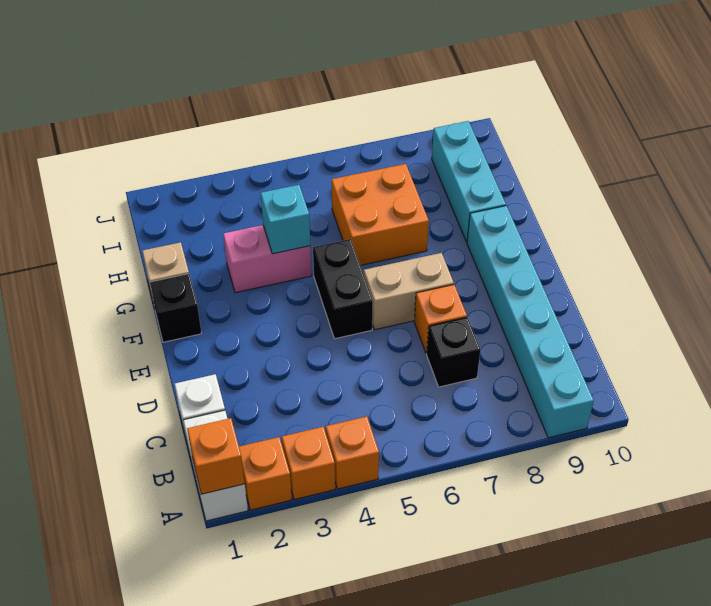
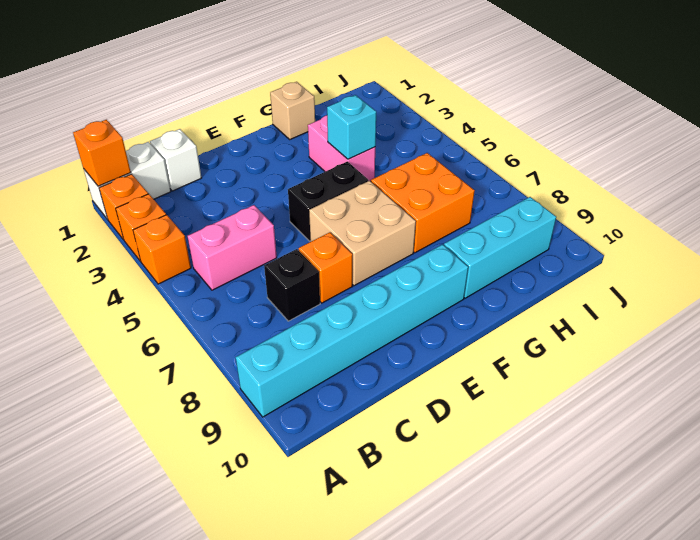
none -> pink brick B5:C5 level 1
tan brick E6:E7 level 1 -> tan brick E6:F7 level 1
black brick F1 level 1 -> none

